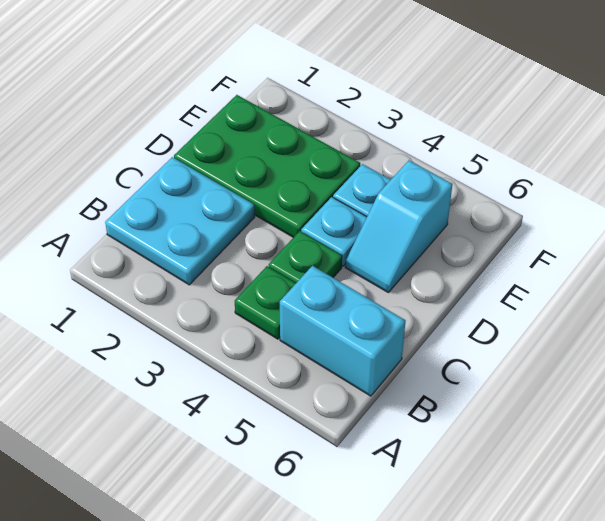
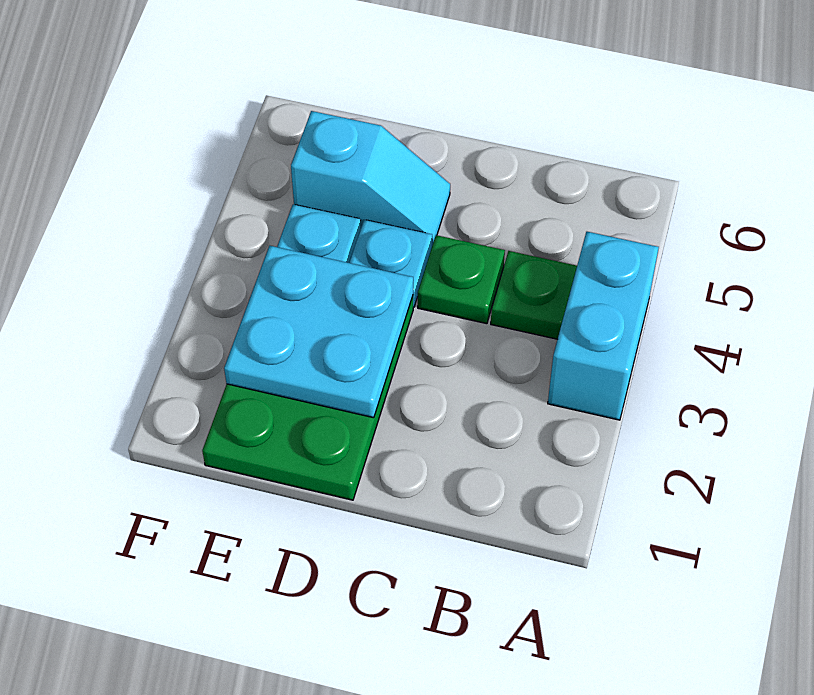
cyan plate B1:C2 level 1 -> cyan plate D2:E3 level 2
cyan brick B5:B6 level 1 -> cyan brick A3:A4 level 1

